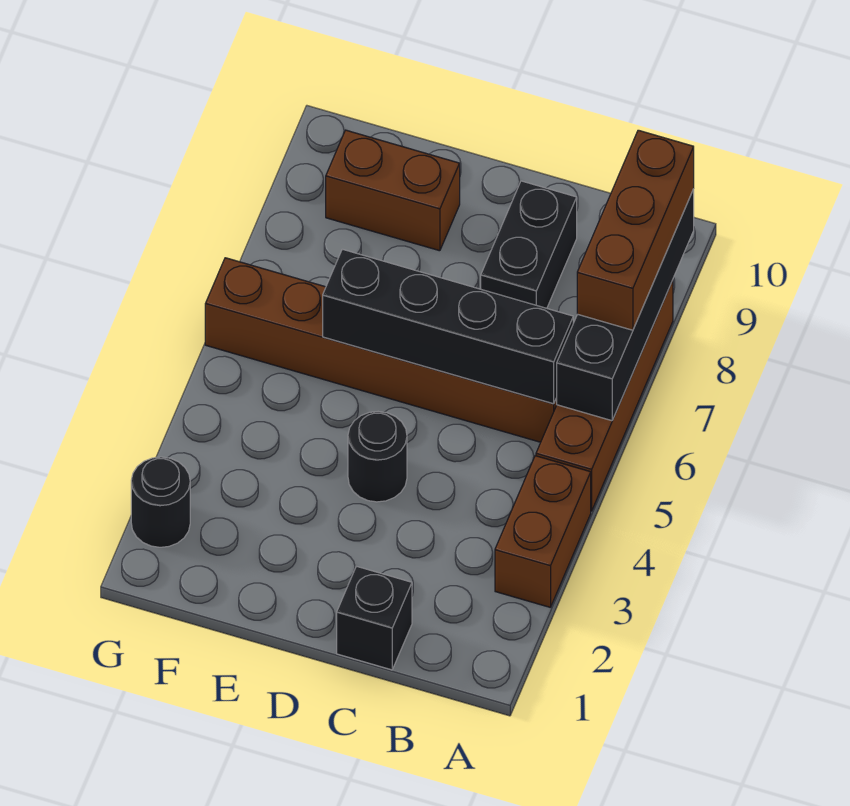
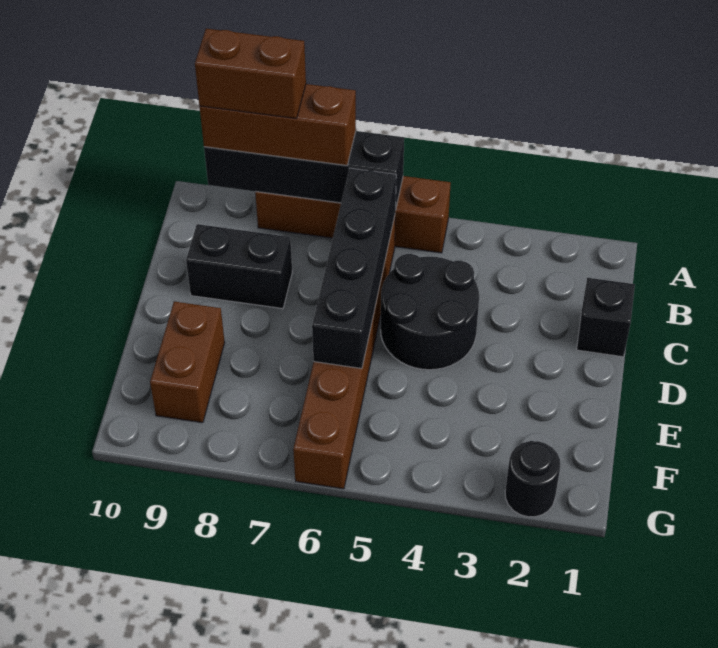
brown brick A3:A4 level 1 -> brown brick A8:A9 level 4
black round brick D4 level 1 -> black round brick C4:D5 level 1

